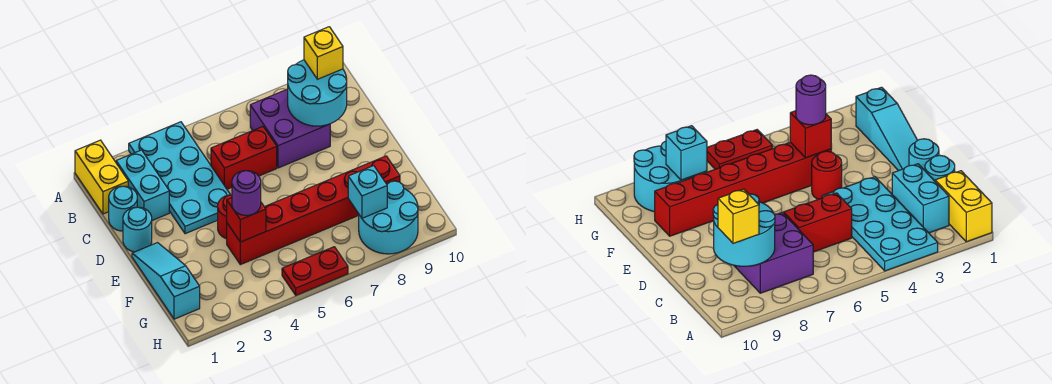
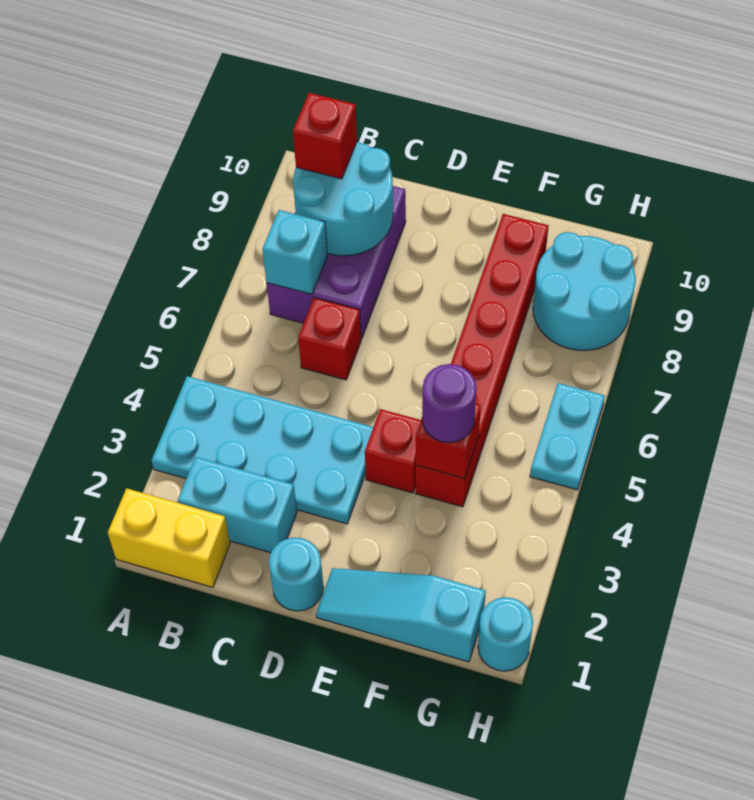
purple brick B7:C8 level 1 -> purple brick B7:C9 level 1
yellow brick B9 level 3 -> red brick B9 level 3
cyan round brick C1 level 1 -> cyan round brick H1 level 1
red brick C5:C6 level 1 -> red brick C6 level 1
red round brick E4 level 1 -> red brick E4 level 1
cyan brick G8 level 2 -> cyan brick B7 level 2
red plate H5:H6 level 1 -> cyan plate H5:H6 level 1

